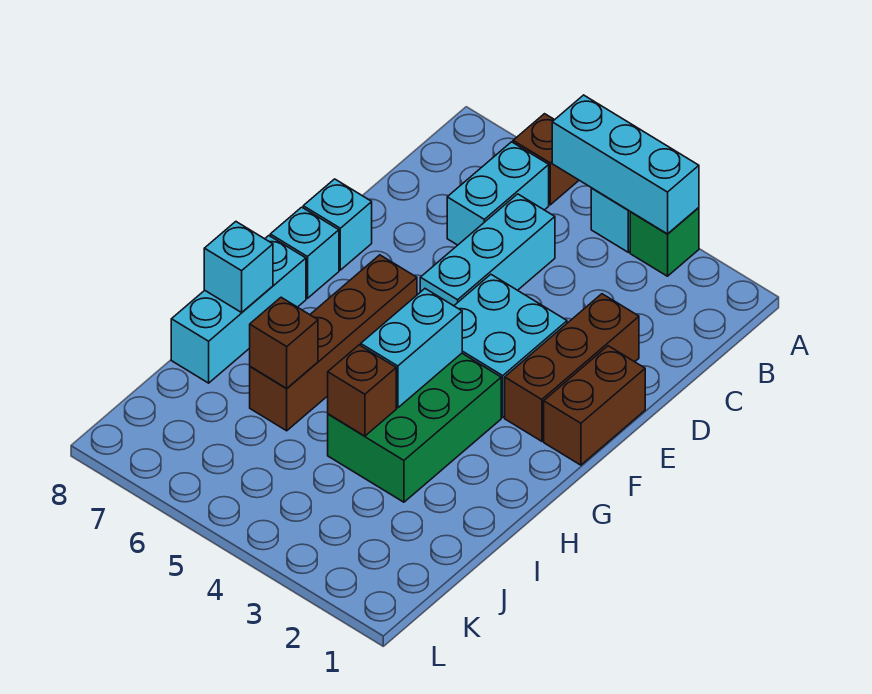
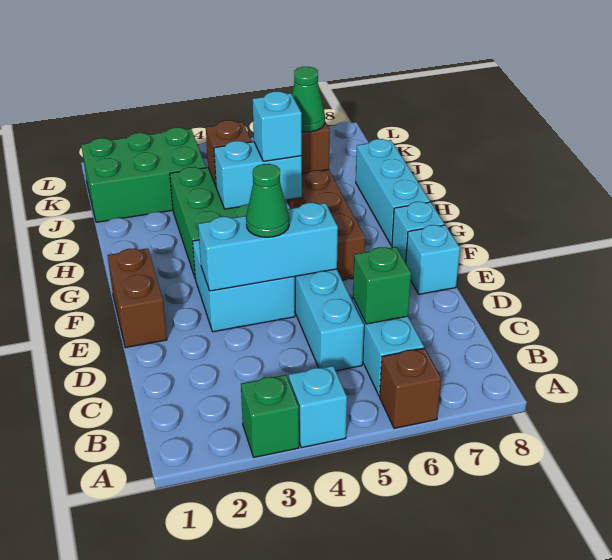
cyan brick A3:A5 level 2 -> cyan brick E3:E5 level 2
none -> green brick C6 level 2
brown brick D2:F2 level 1 -> none
none -> green cone E4 level 3
cyan brick G4:H4 level 2 -> cyan brick H4:H5 level 2
cyan brick H8 level 2 -> cyan brick H5 level 3
none -> green cone I6 level 3
none -> green brick J1:K3 level 1

